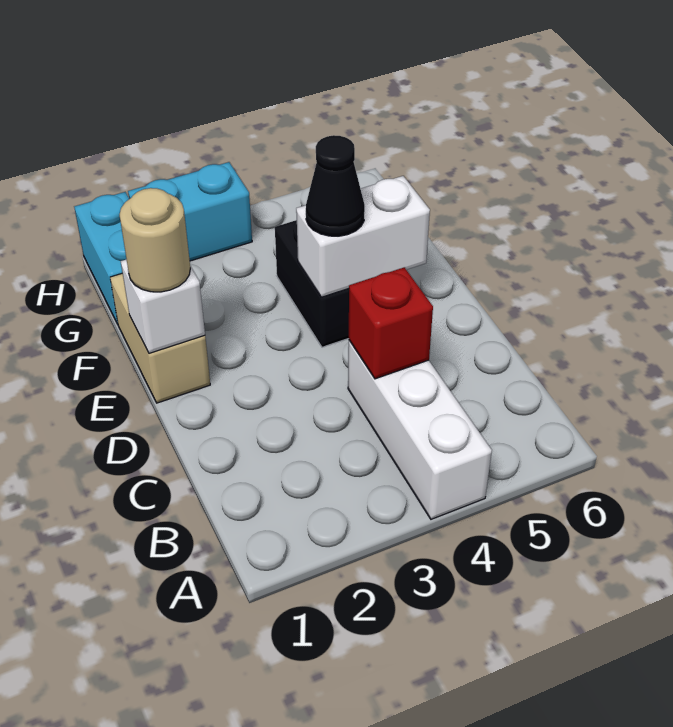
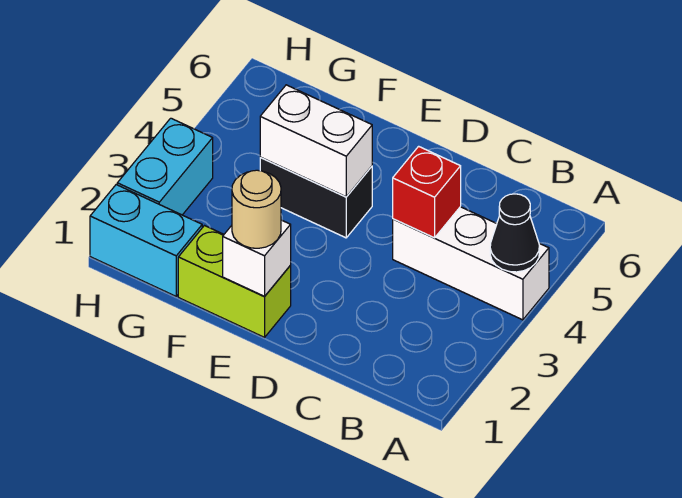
tan brick E1:F1 level 1 -> lime brick E1:F1 level 1
white brick E4:E5 level 2 -> white brick E4:F4 level 2
black cone E4 level 3 -> black cone A4 level 2

